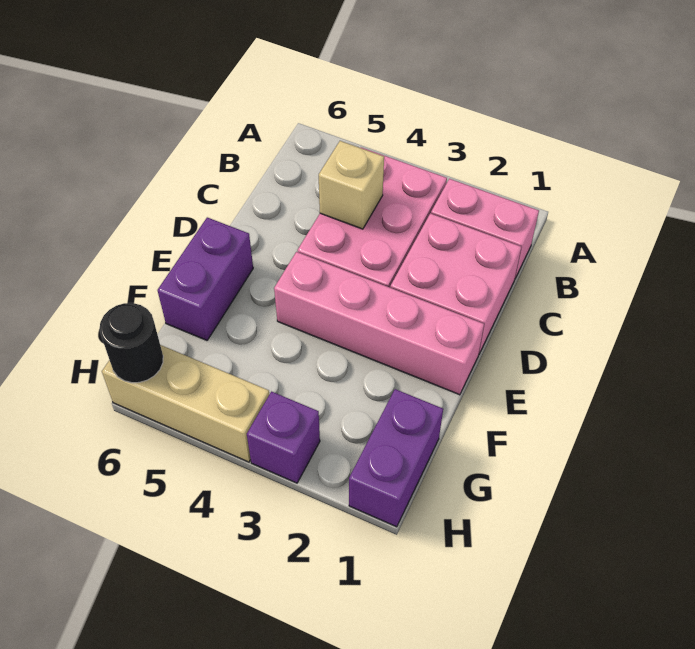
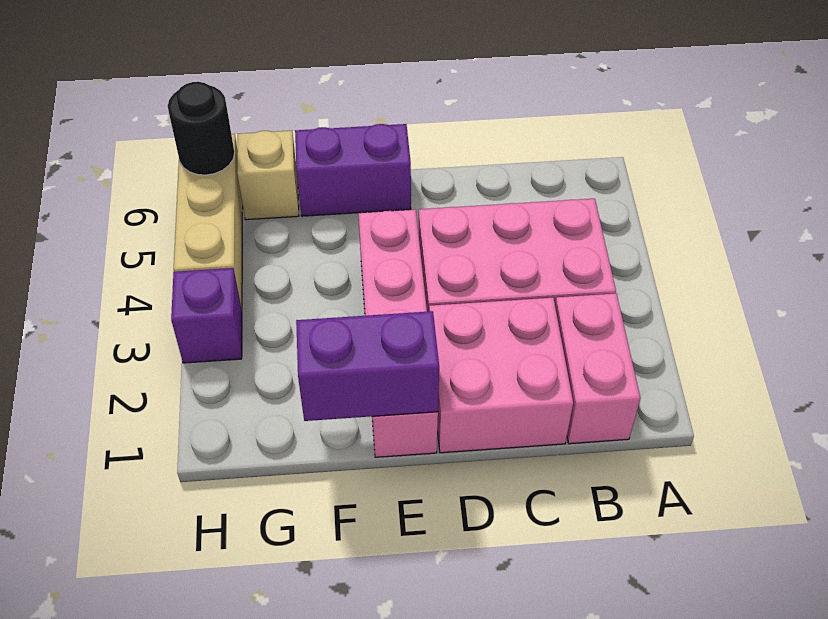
tan brick C4 level 2 -> tan brick G6 level 1
purple brick G1:H1 level 1 -> purple brick E1:F1 level 2

